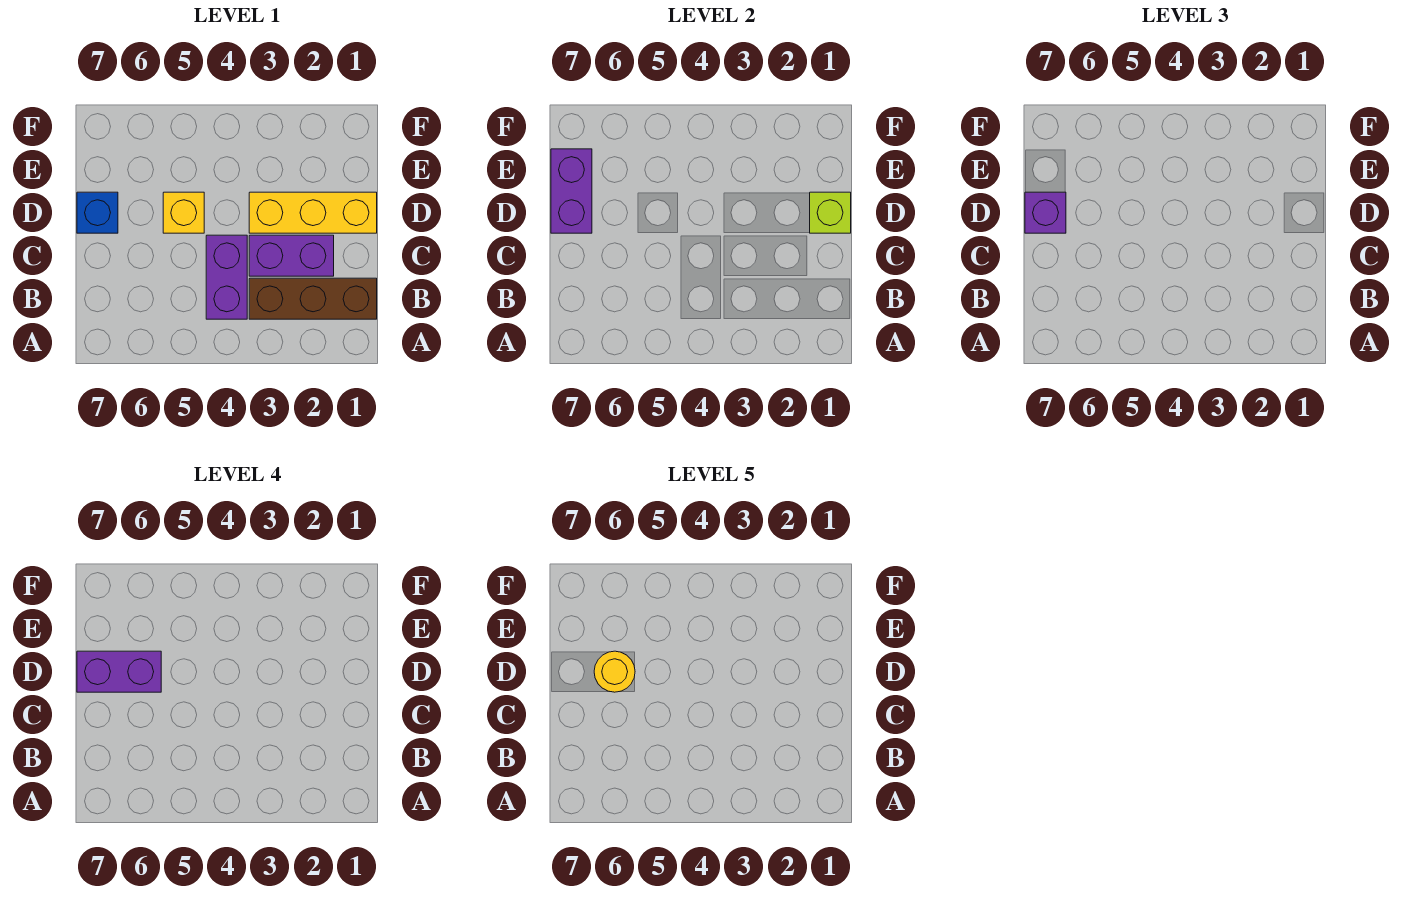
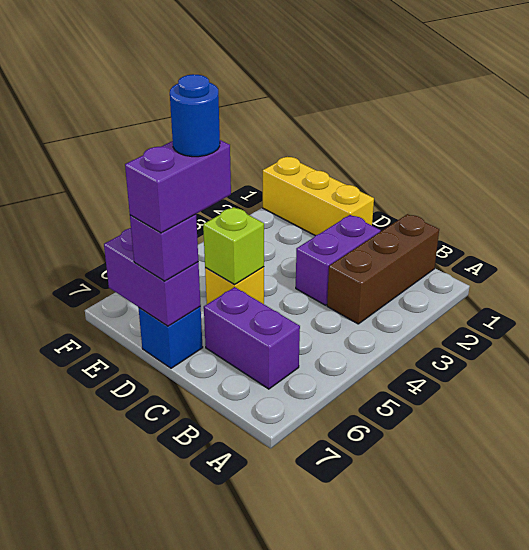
purple brick B4:C4 level 1 -> purple brick B6:C6 level 1
yellow brick D1:D3 level 1 -> yellow brick D1:F1 level 1
lime brick D1 level 2 -> lime brick D5 level 2
yellow round brick D6 level 5 -> blue round brick D6 level 5

